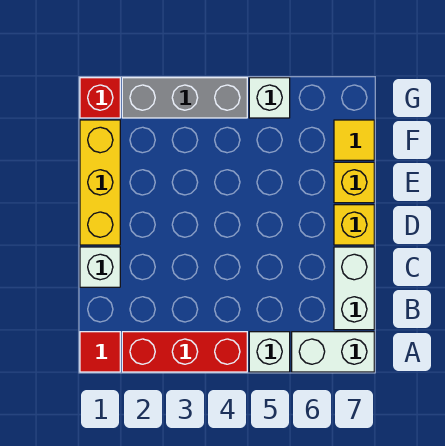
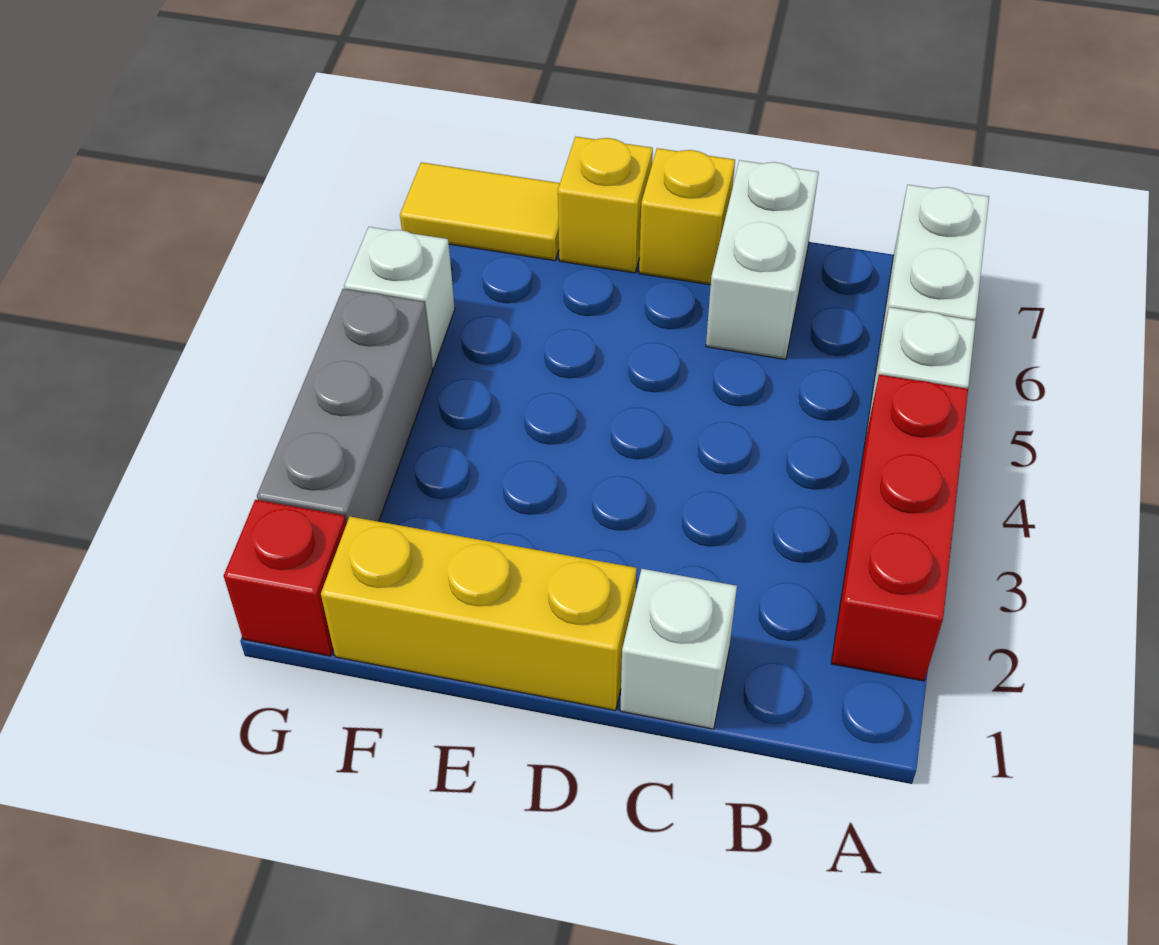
red tile A1 level 1 -> none
white brick B7:C7 level 1 -> white brick C6:C7 level 1
yellow tile F7 level 1 -> yellow tile F7:G7 level 1

